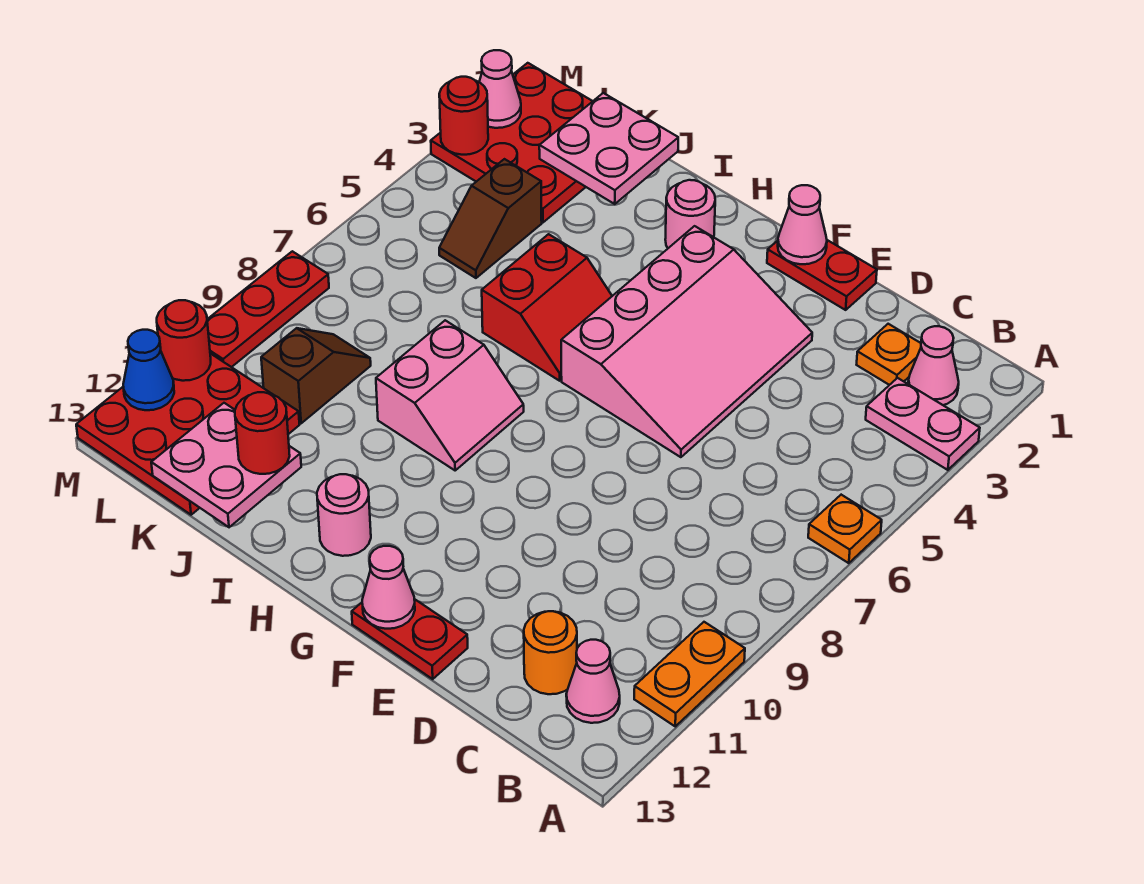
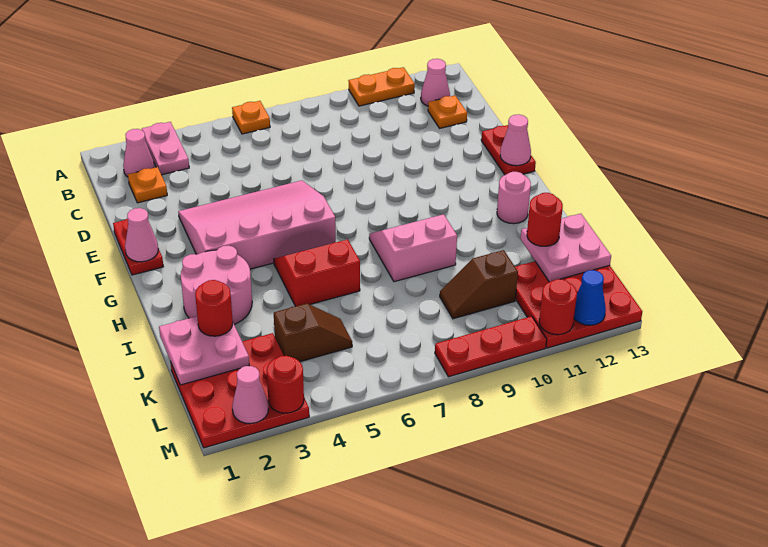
orange round brick C12 level 1 -> orange plate C12 level 1
pink round brick H2 level 1 -> pink round brick H2:I3 level 1
none -> red round brick J2 level 3

